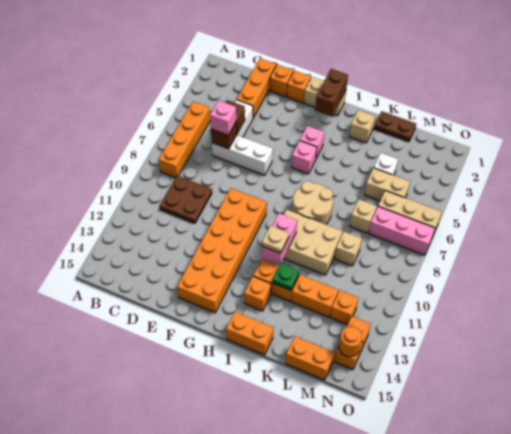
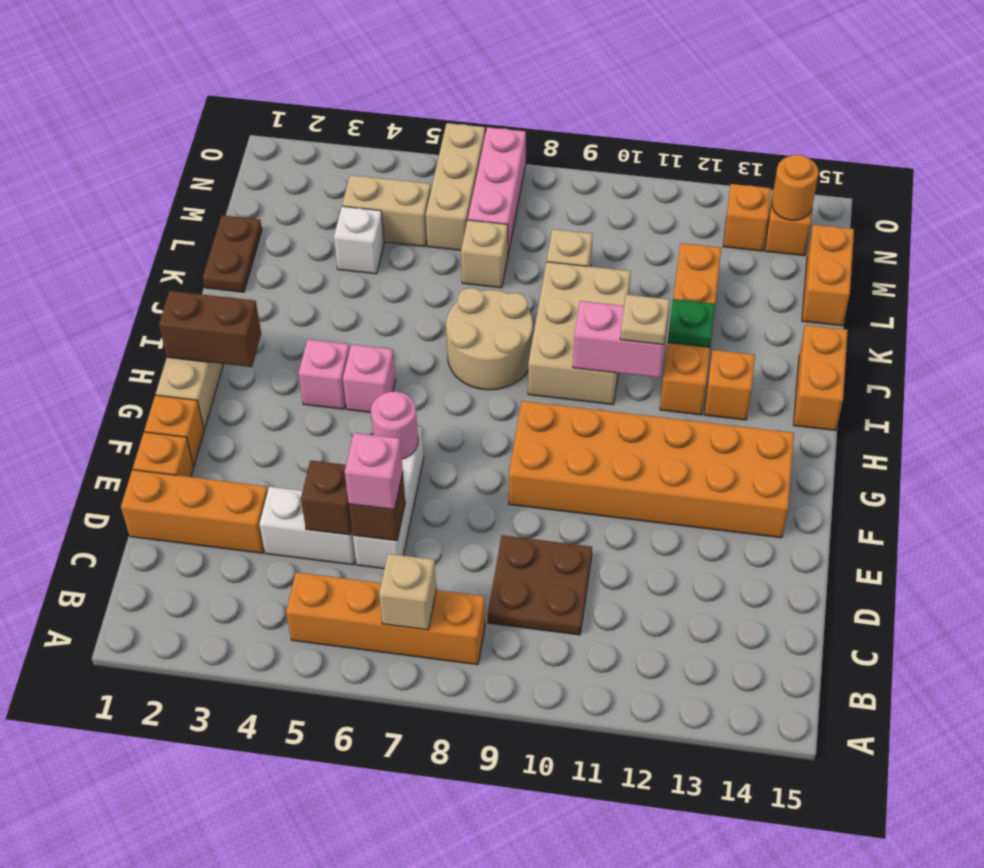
none -> pink round brick F6 level 2
tan brick J2 level 1 -> tan brick B7 level 2
tan brick L5:M5 level 1 -> tan brick M4:M5 level 1
orange brick M12 level 1 -> none

